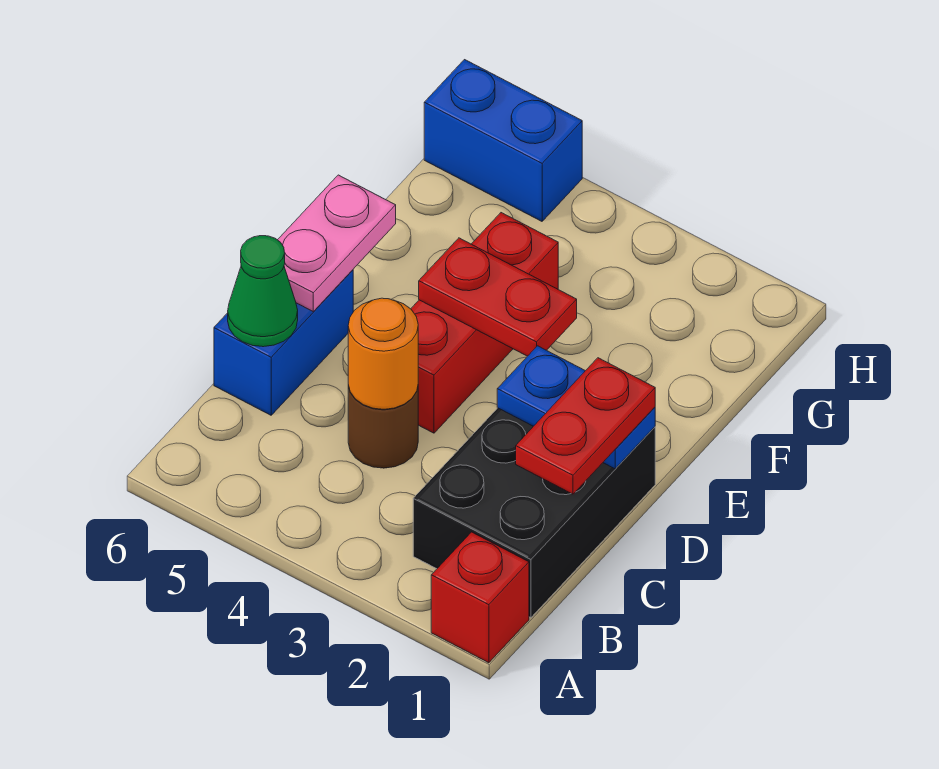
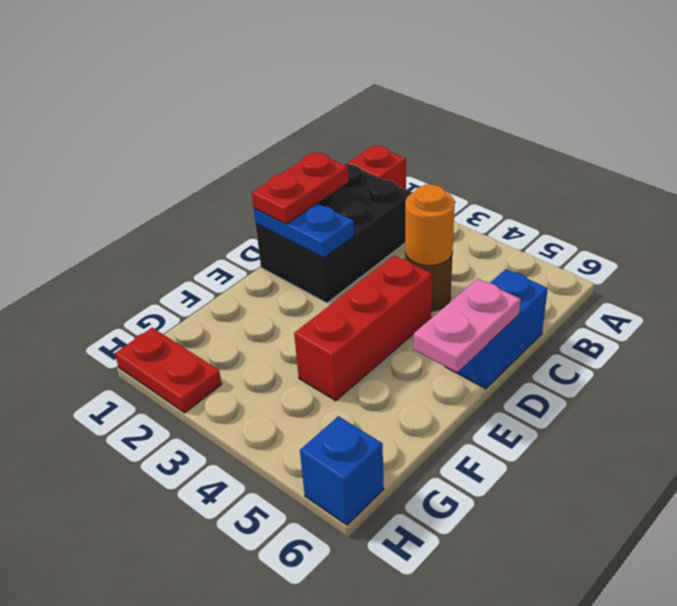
green cone C6 level 2 -> none
red plate E3:E4 level 2 -> red plate H1:H2 level 1
blue brick H5:H6 level 1 -> blue brick H6 level 1

